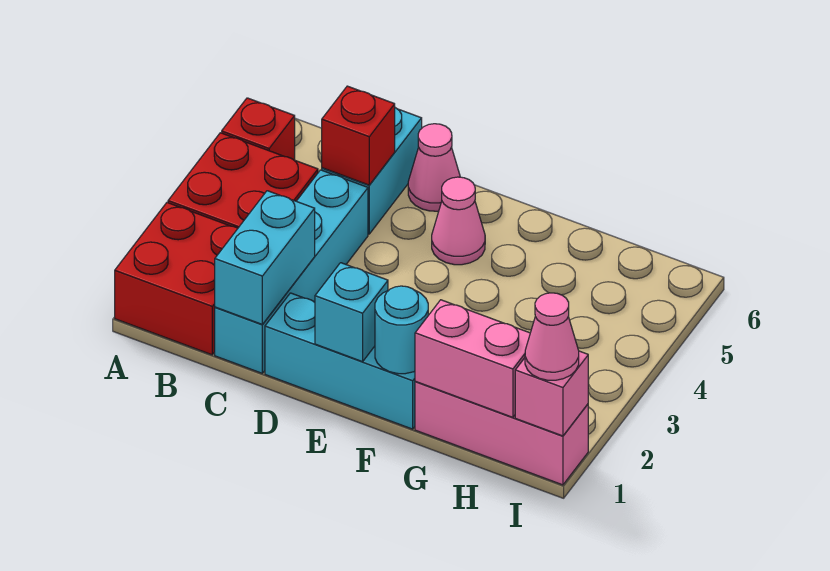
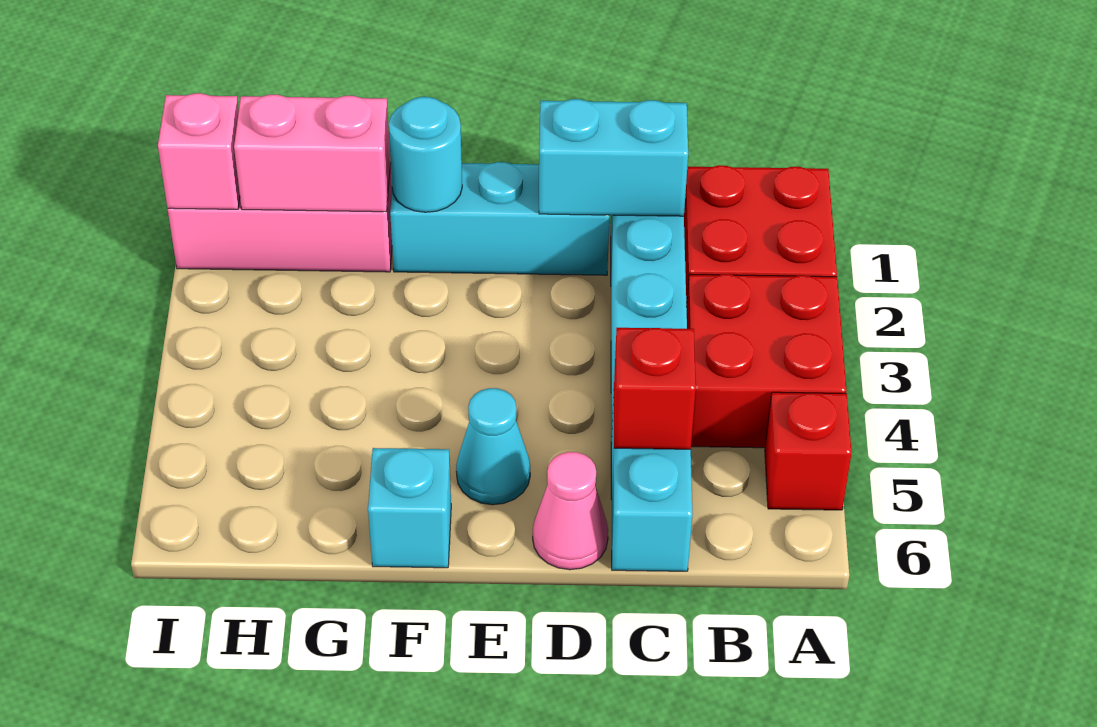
cyan brick C1:C2 level 2 -> cyan brick C1:D1 level 2
cyan brick E1 level 2 -> cyan brick F6 level 1
pink cone E5 level 1 -> cyan cone E5 level 1
pink cone I1 level 3 -> none

